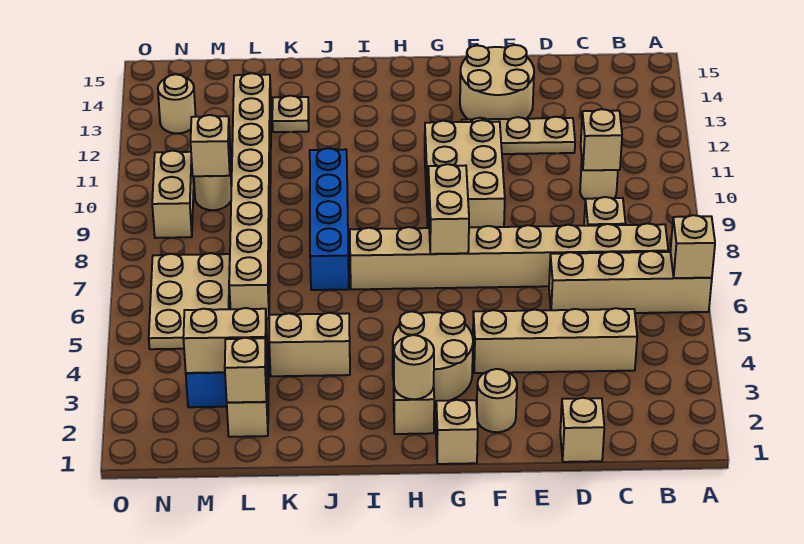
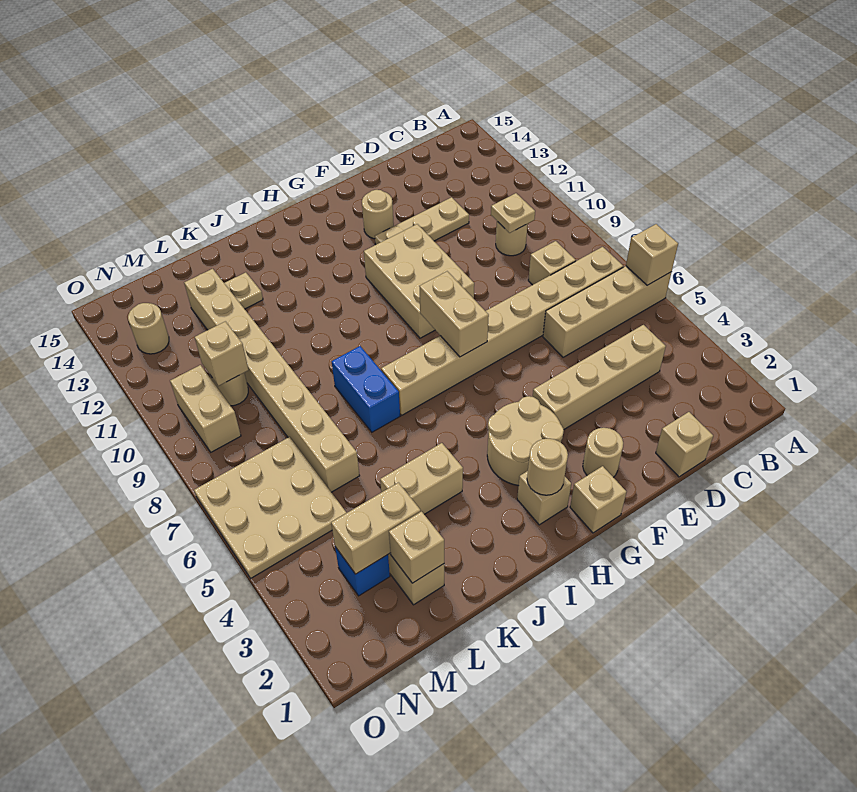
tan brick C10 level 2 -> tan plate C10 level 2
tan round brick E13:F14 level 1 -> tan round brick F13 level 1
blue brick J7:J10 level 1 -> blue brick J7:J8 level 1
tan plate M5:N7 level 1 -> tan plate M5:O7 level 1

